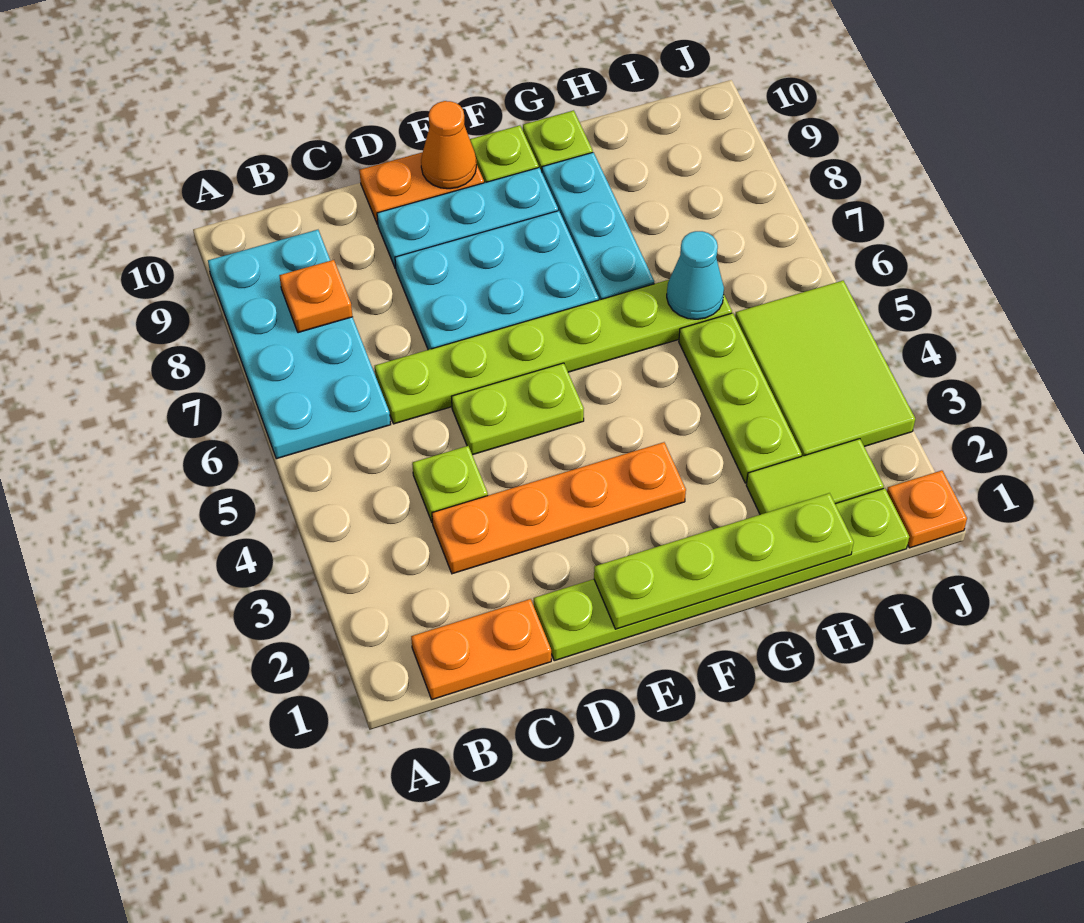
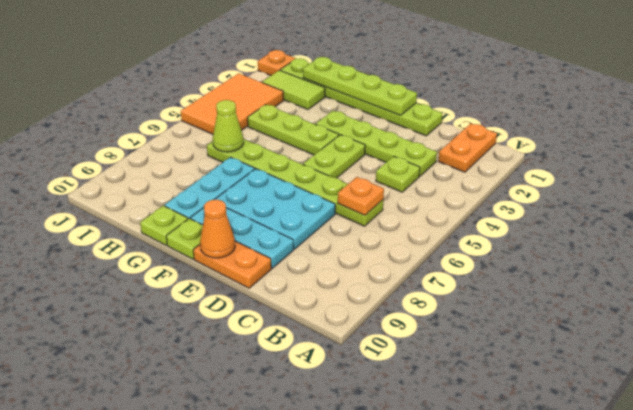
cyan plate A6:B9 level 1 -> none
orange plate B1:C1 level 1 -> orange plate B1:B2 level 1
orange plate B8 level 2 -> orange plate C6 level 2
orange plate C3:F3 level 1 -> lime plate C3:F3 level 1
lime plate D5:E5 level 1 -> lime plate E4:E5 level 1
lime plate H3:H5 level 1 -> lime plate F4:H4 level 1
cyan cone H6 level 2 -> lime cone H6 level 2
lime tile I3:J5 level 1 -> orange tile I3:J5 level 1

